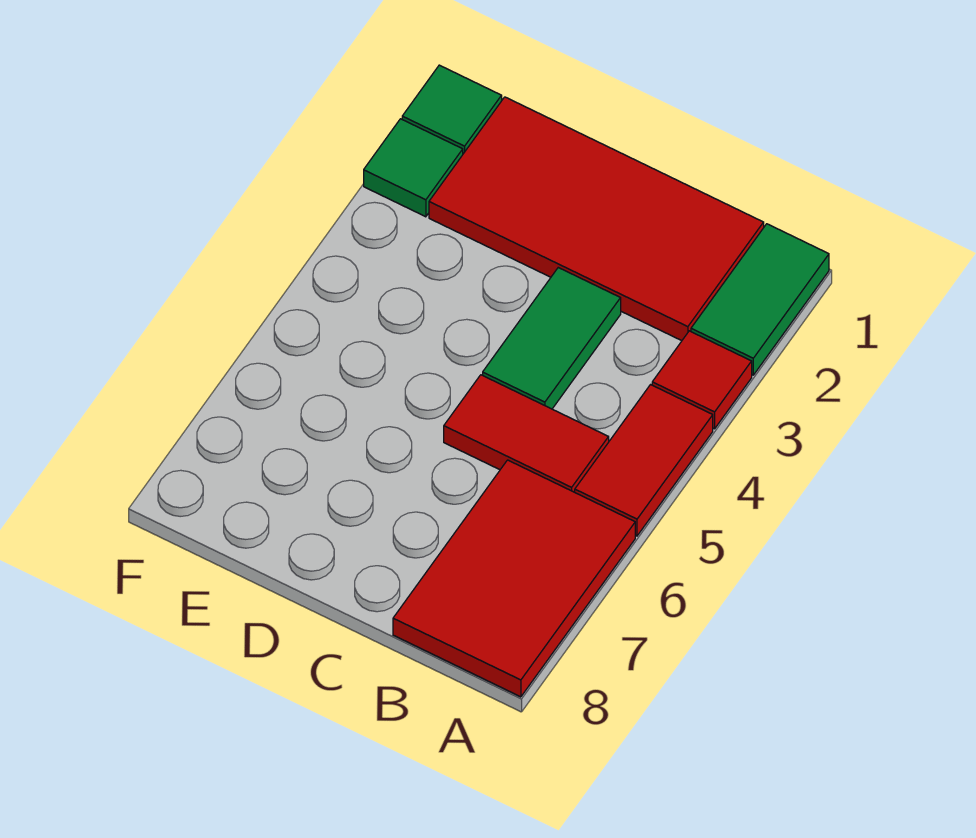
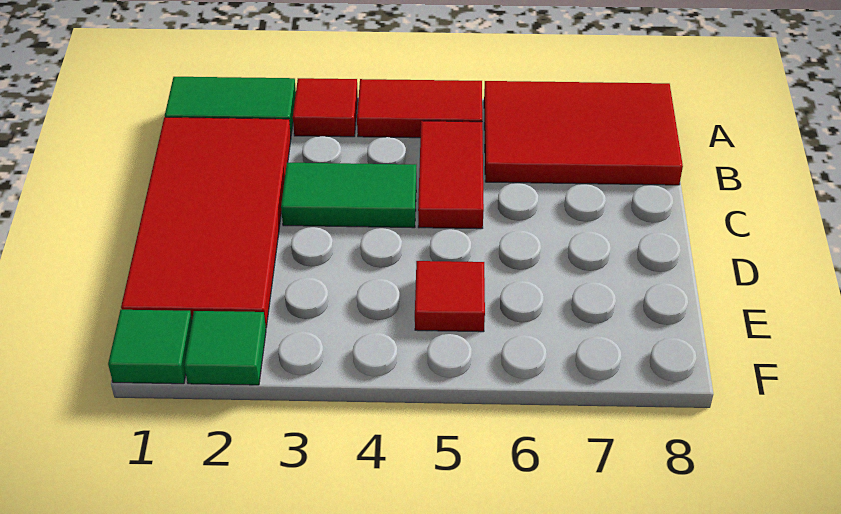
none -> red tile E5 level 1

